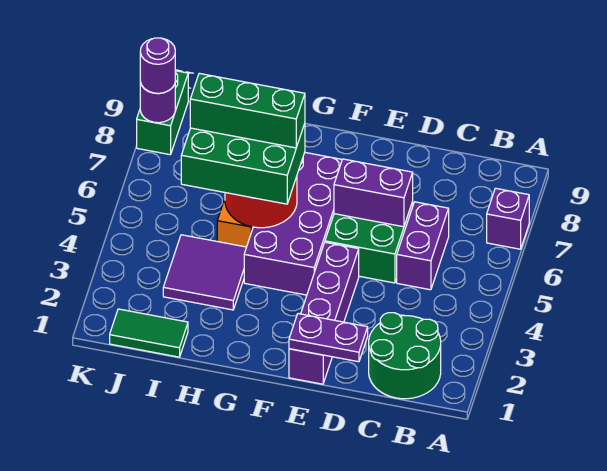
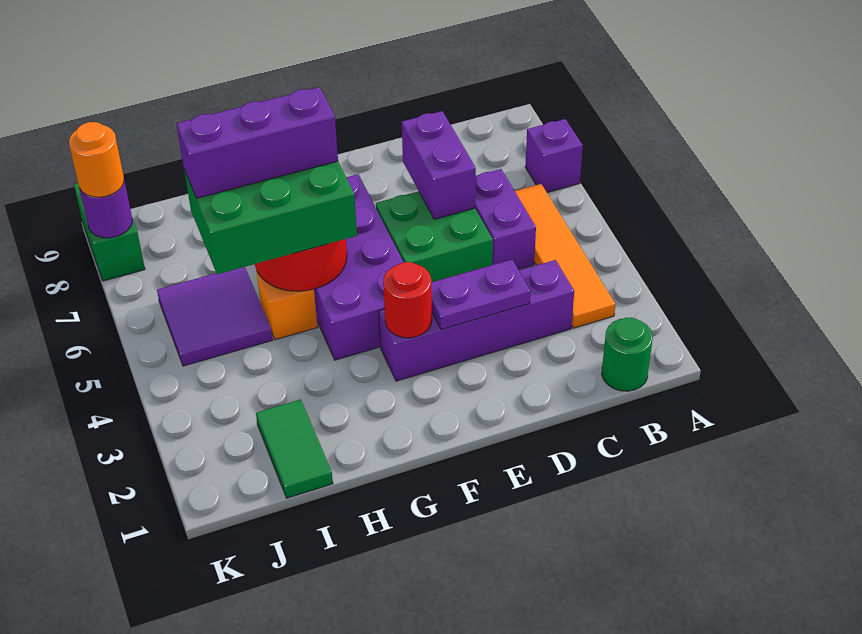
green round brick B1:C2 level 1 -> green round brick B1 level 1
none -> orange tile B3:B6 level 1
purple plate D1:E1 level 2 -> purple plate D3:E3 level 2
purple brick D6:E6 level 2 -> purple brick D6:D7 level 2
purple brick E1:E4 level 1 -> purple brick C3:F3 level 1
none -> red round brick F3 level 2
green brick G6:I6 level 4 -> purple brick G6:I6 level 4
purple tile H3:I4 level 1 -> purple tile I5:J6 level 1
green tile I1:J1 level 1 -> green tile I1:I2 level 1
purple round brick K8 level 3 -> orange round brick K8 level 3

